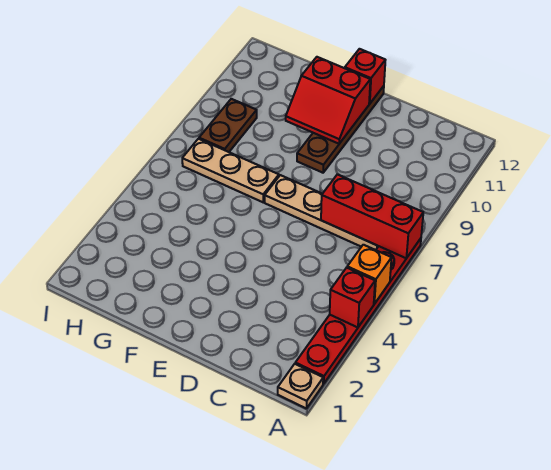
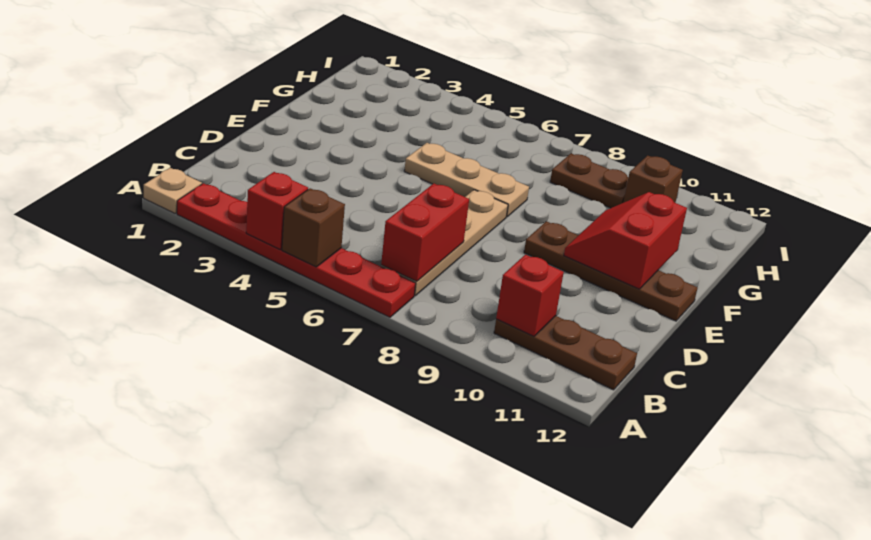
orange brick A5 level 2 -> brown brick A5 level 2
red brick A7:C7 level 2 -> red brick B7:C7 level 2
none -> brown plate B10:B12 level 1
red brick E12 level 2 -> red brick B10 level 2
tan plate F7:H7 level 1 -> tan plate F5:F7 level 1
none -> brown brick H10 level 1

